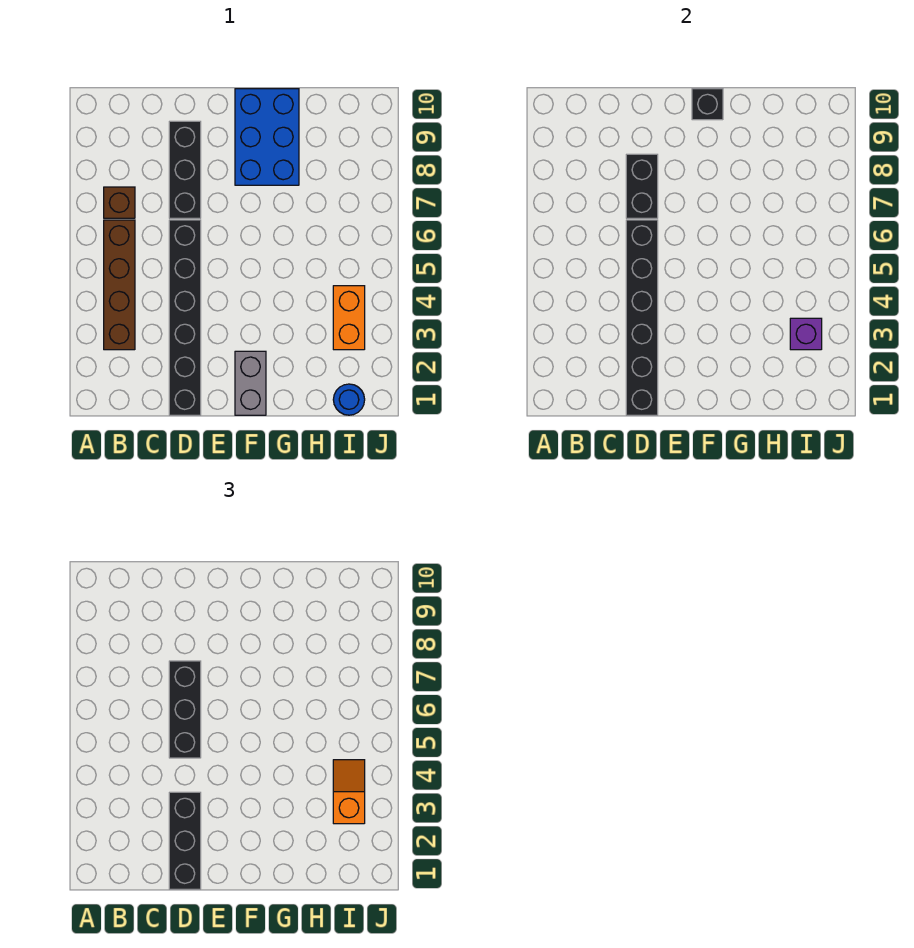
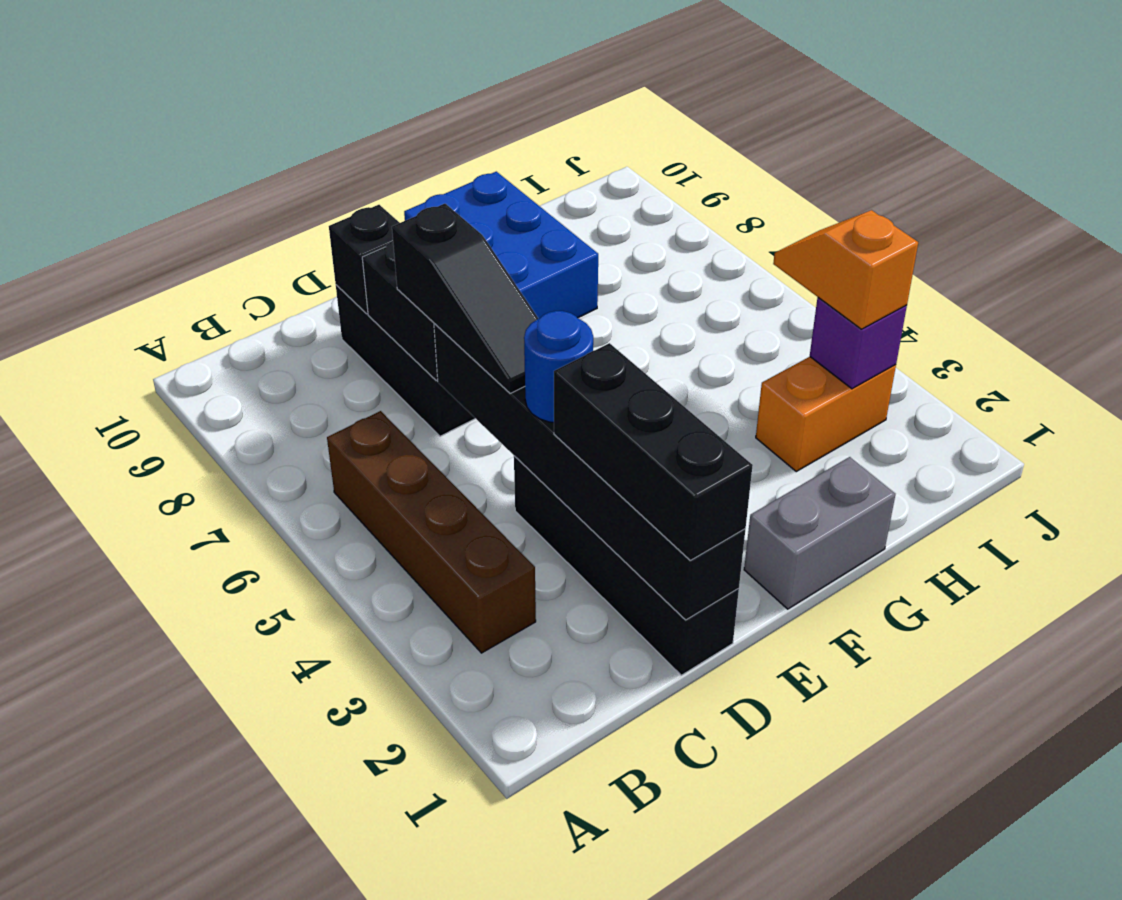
brown brick B7 level 1 -> none
black brick D1:D6 level 1 -> black brick D1:D4 level 1
black brick D5:D7 level 3 -> black slope D5:D7 level 3 top 7
grey brick F1:F2 level 1 -> grey brick F1:G1 level 1
black brick F10 level 2 -> black brick D9 level 2
blue round brick I1 level 1 -> blue round brick D4 level 3
orange brick I3:I4 level 1 -> orange brick H3:I3 level 1

